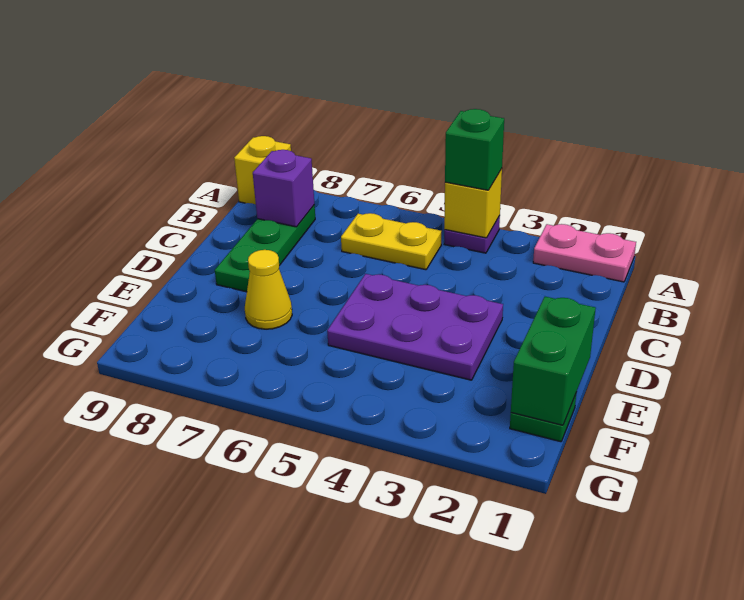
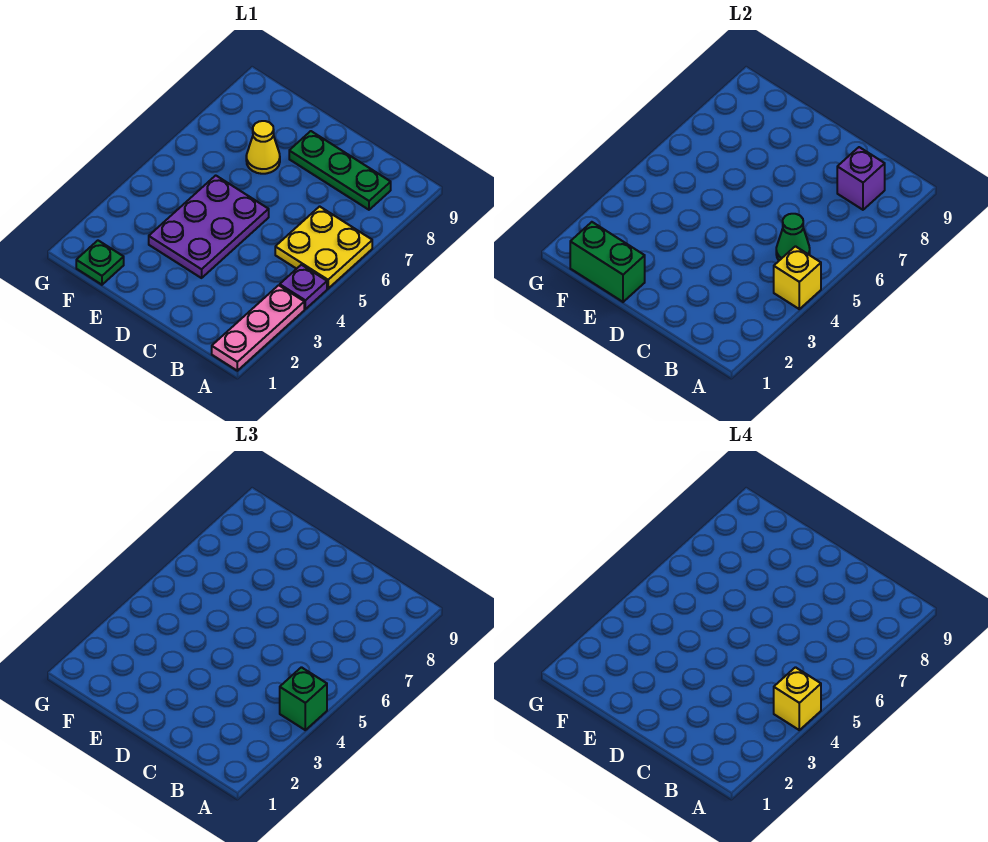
pink plate A1:A2 level 1 -> pink plate A1:A3 level 1
yellow brick A9 level 1 -> yellow brick A4 level 4
yellow plate B5:B6 level 1 -> yellow plate A5:B6 level 1
none -> green cone B5 level 2

